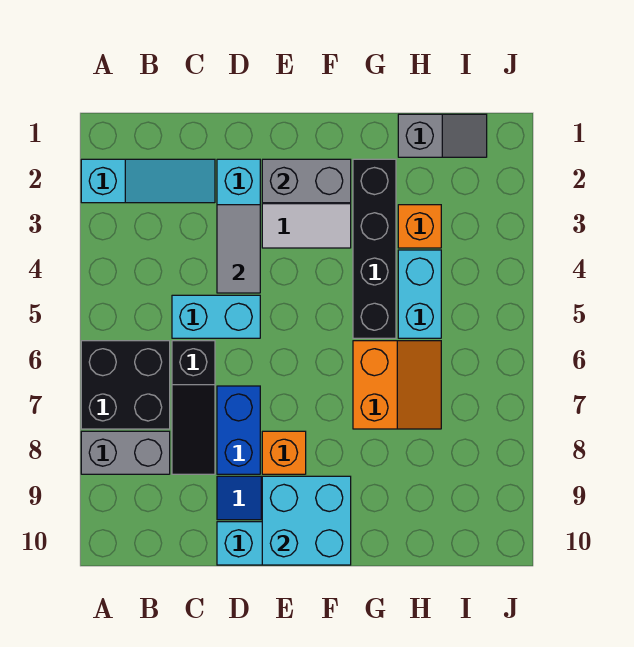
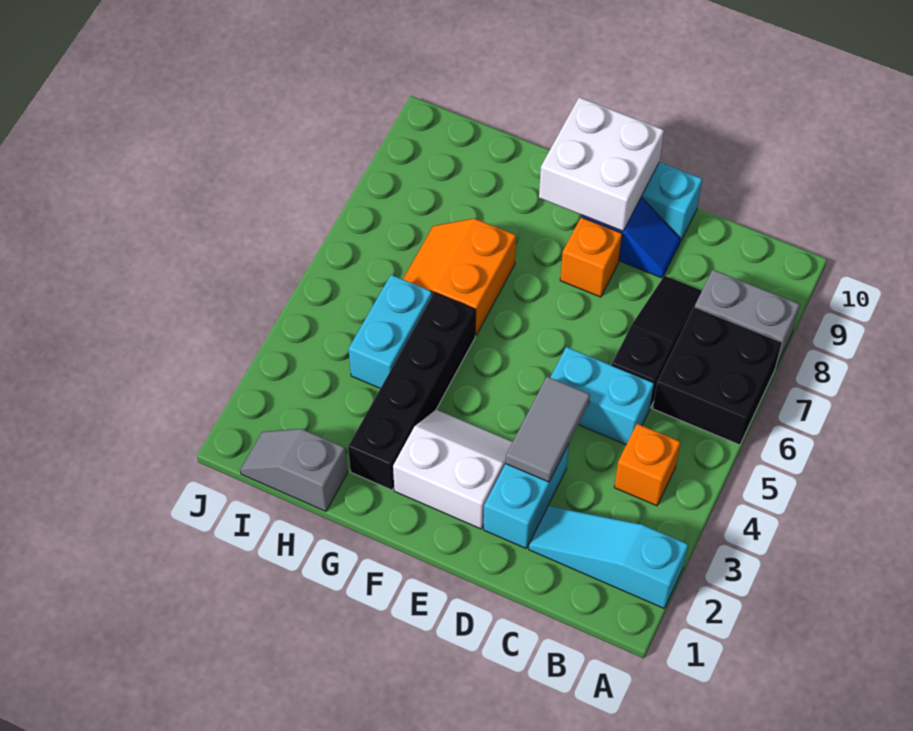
blue brick D7:D8 level 1 -> none
grey brick E2:F2 level 2 -> none
cyan brick E9:F10 level 2 -> white brick E9:F10 level 2
orange brick H3 level 1 -> orange brick B4 level 1

